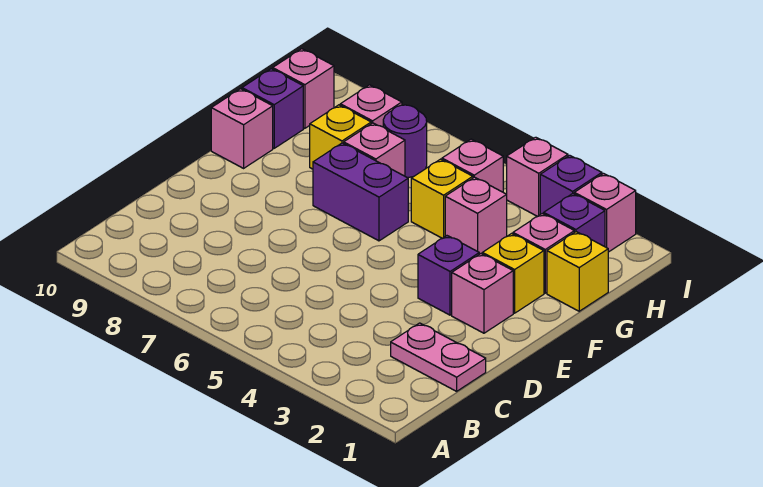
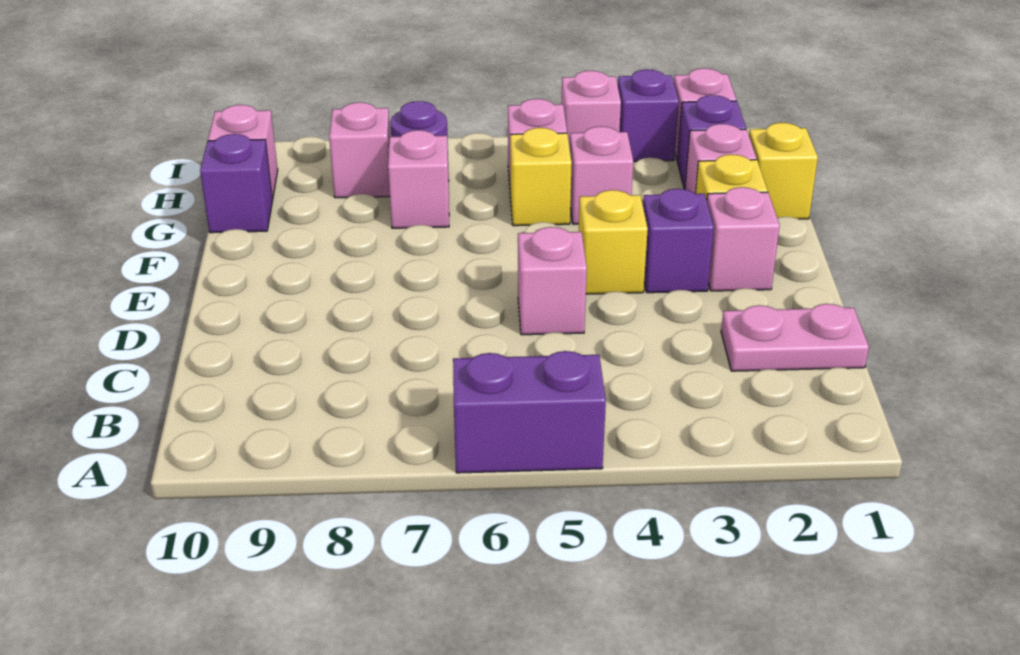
purple brick F6:F7 level 1 -> purple brick A5:A6 level 1
pink brick F10 level 1 -> pink brick D5 level 1
yellow brick G8 level 1 -> yellow brick E4 level 1

